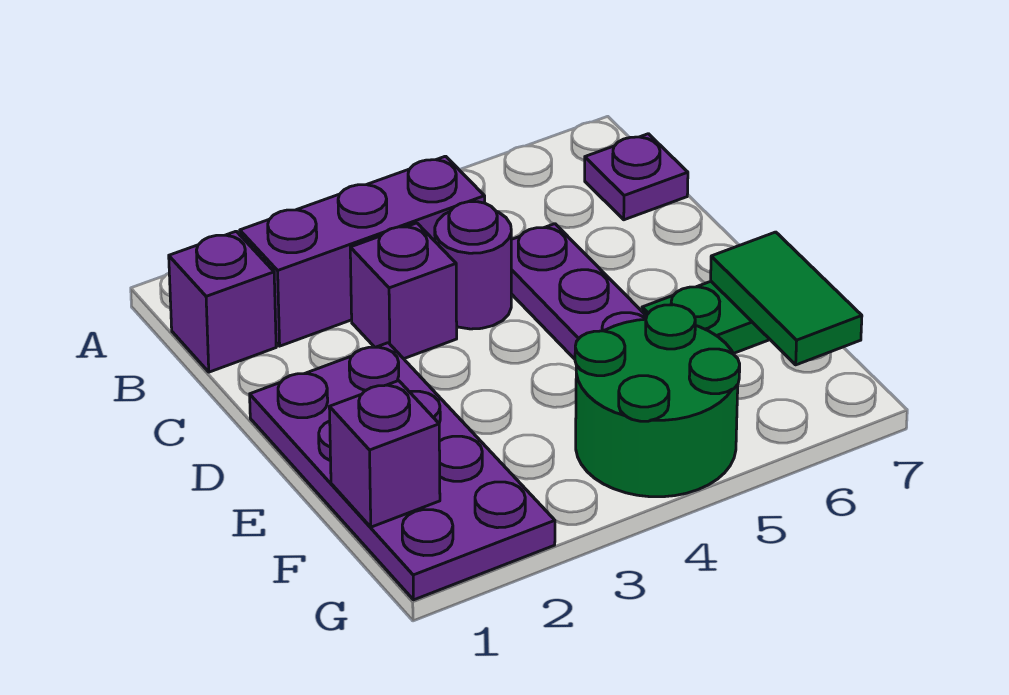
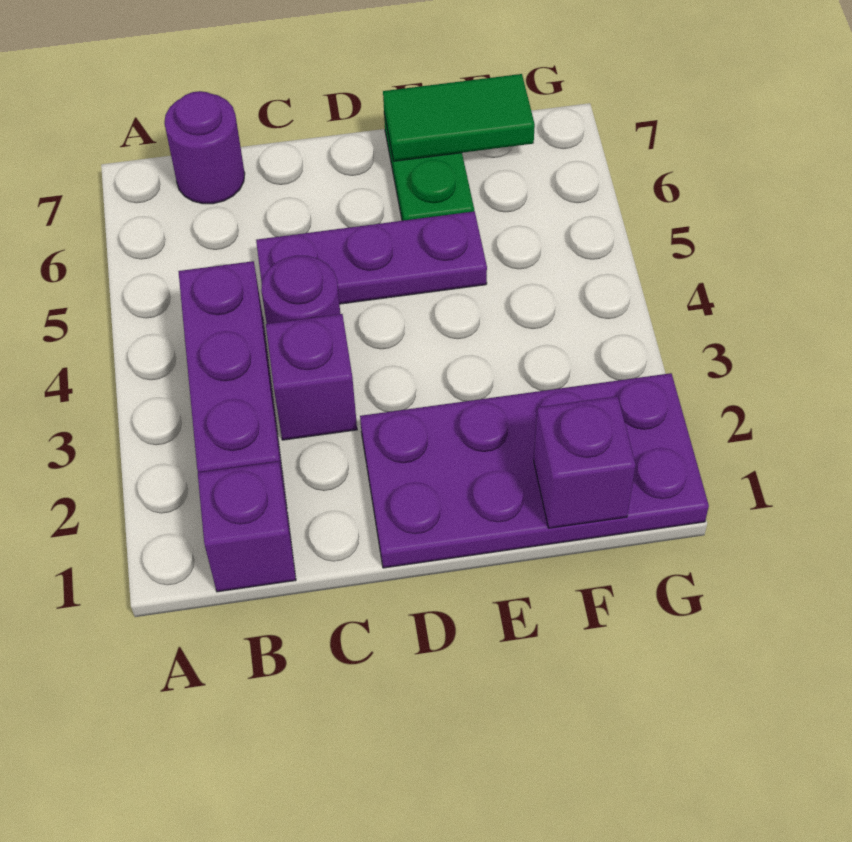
purple plate B7 level 1 -> purple round brick B7 level 1
green round brick F4:G5 level 1 -> none

